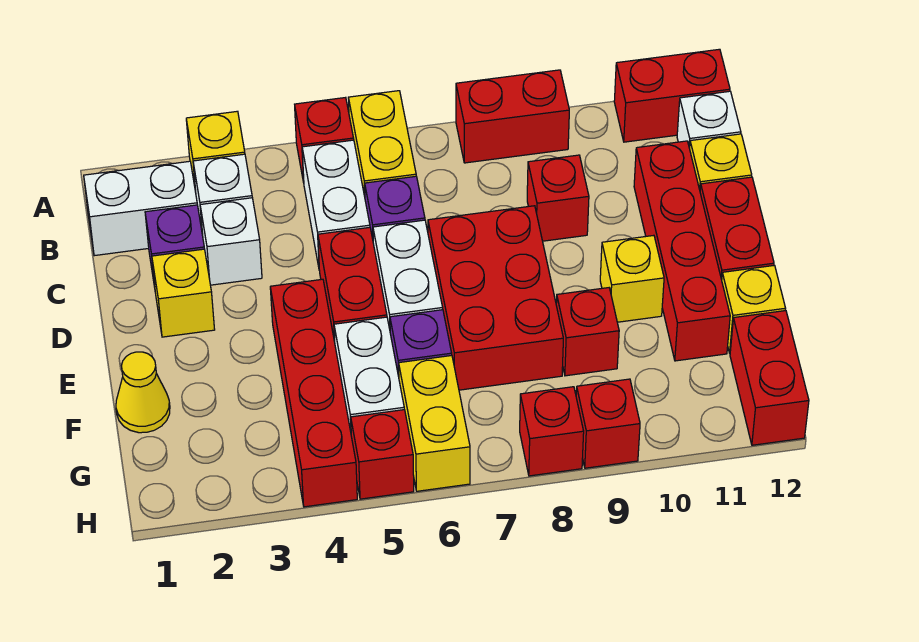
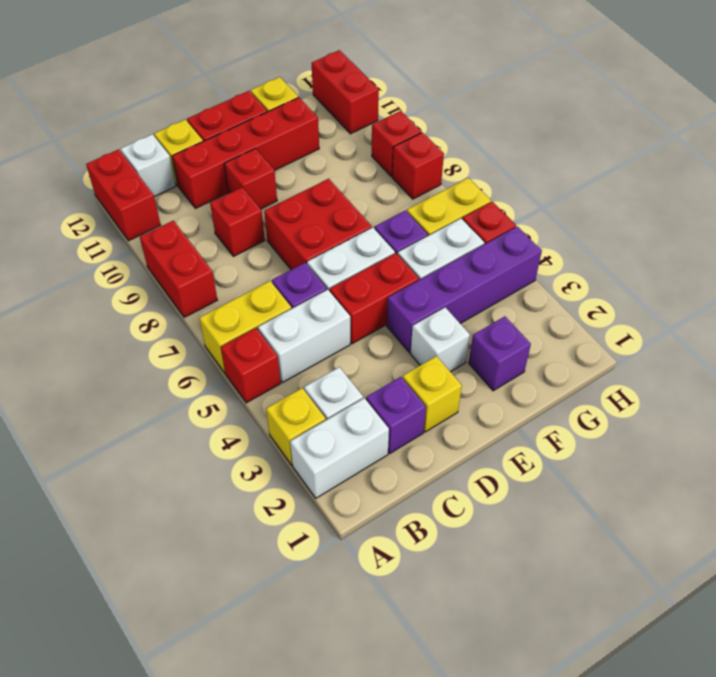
white brick B1:B2 level 1 -> white brick A2:B2 level 1
white brick C3 level 1 -> white brick E3 level 1
red brick D7:F8 level 1 -> red brick D7:E8 level 1
red brick E4:H4 level 1 -> purple brick E4:H4 level 1
yellow brick E10 level 1 -> none
yellow cone F1 level 1 -> none
none -> purple brick F2 level 1
red brick F9 level 1 -> red brick D10 level 1
red brick G12:H12 level 1 -> red brick H11:H12 level 1

